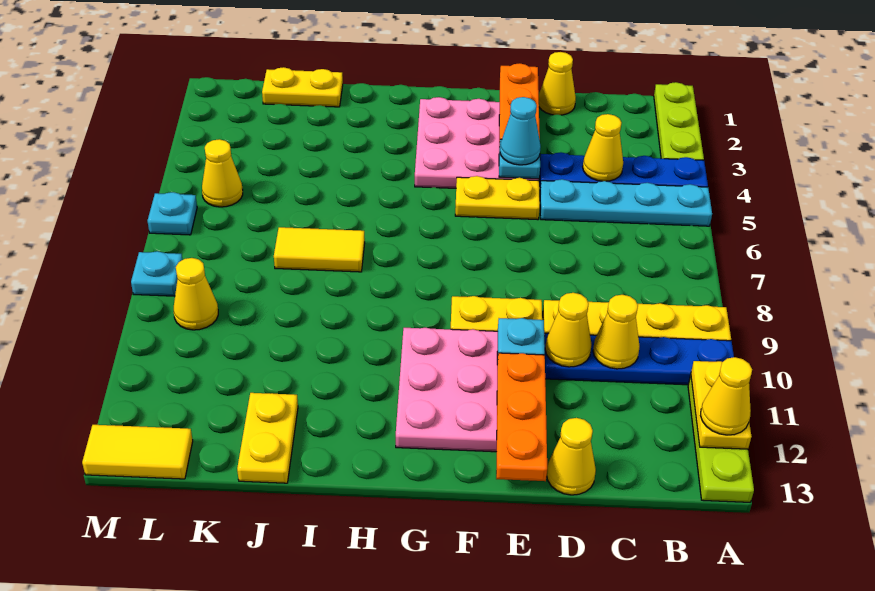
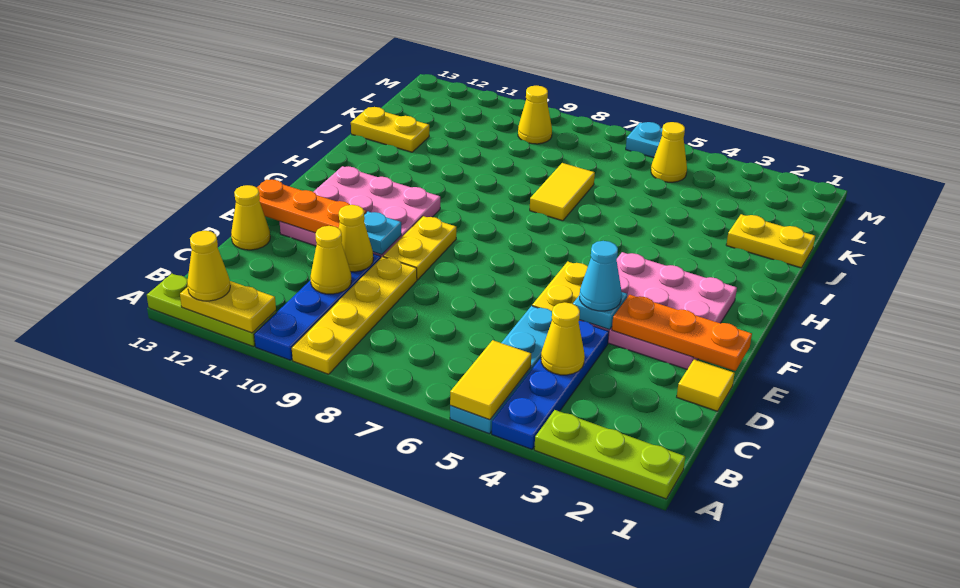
yellow cone D1 level 1 -> yellow tile D1 level 1
yellow plate J1:K1 level 1 -> yellow plate J1:J2 level 1
yellow tile L13:M13 level 1 -> yellow tile A5:B5 level 2
cyan plate M8 level 1 -> none

